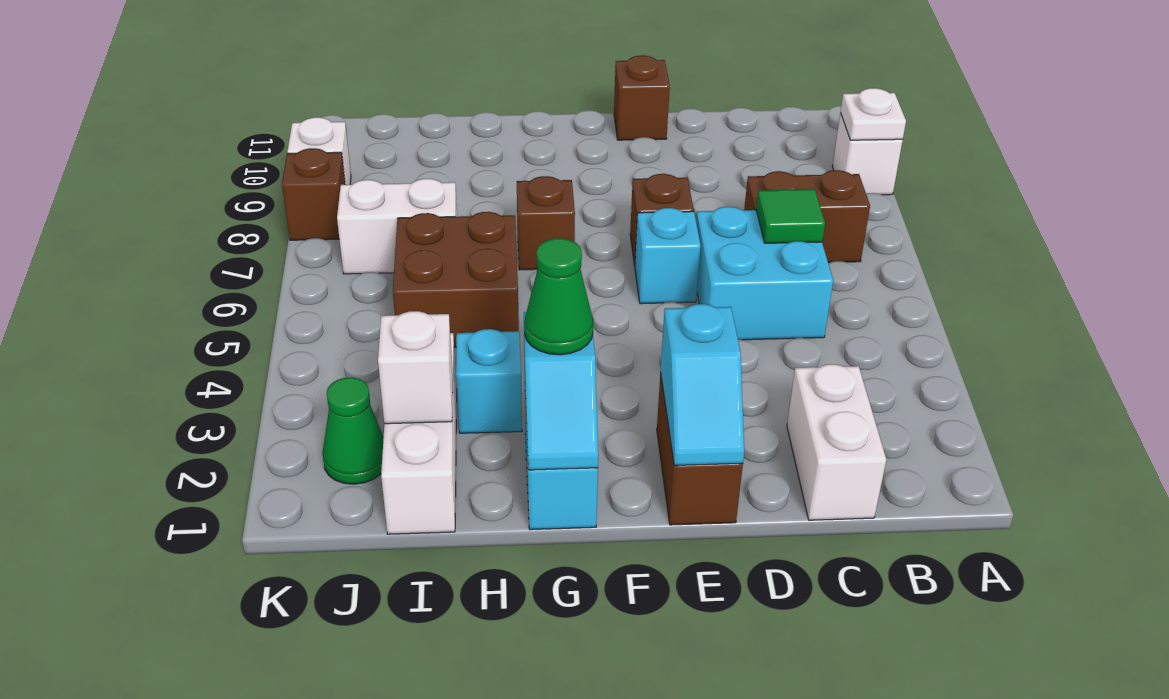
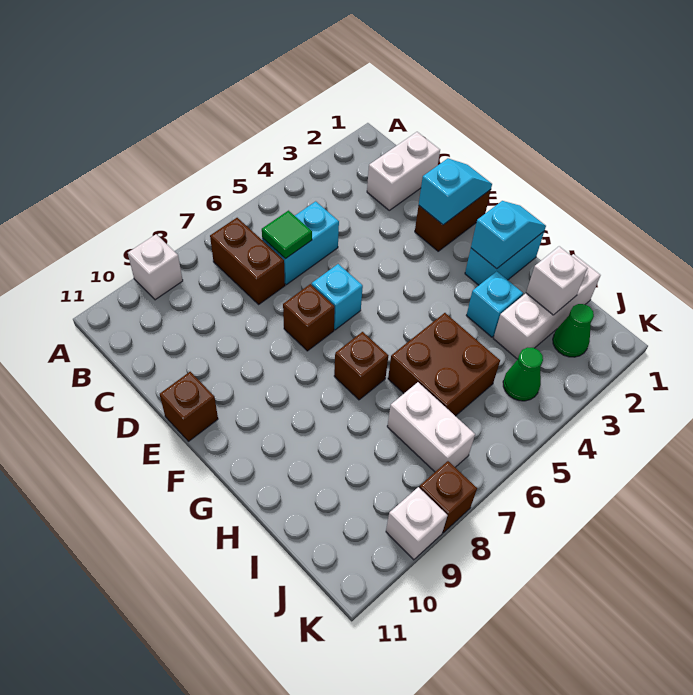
white plate A9 level 2 -> none
cyan brick C5:D6 level 1 -> cyan brick C5:C6 level 1
green cone G2 level 3 -> green cone J4 level 1

